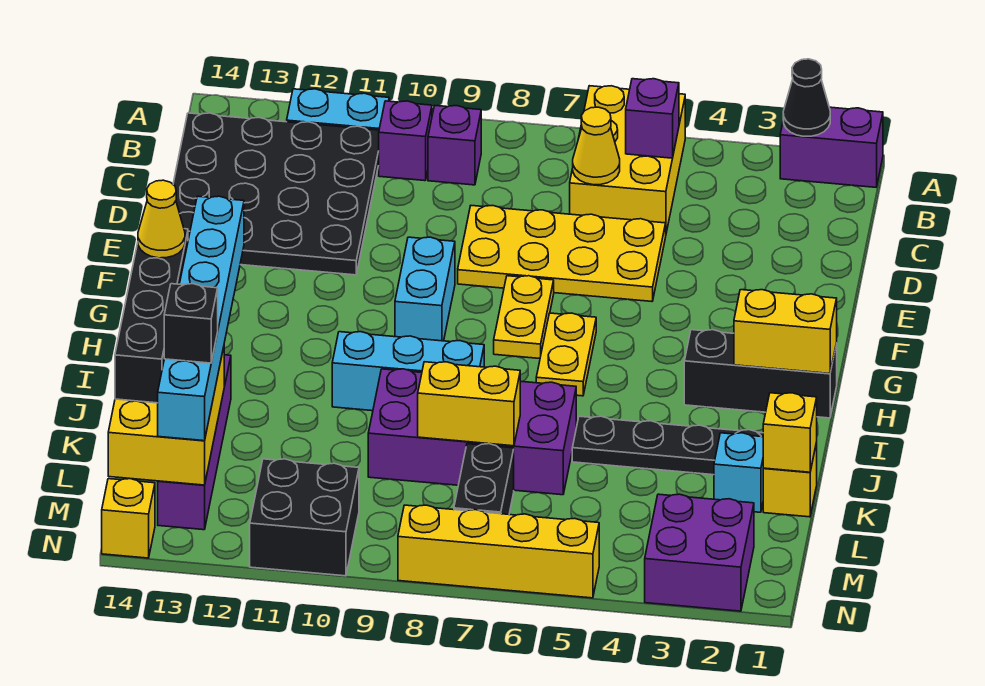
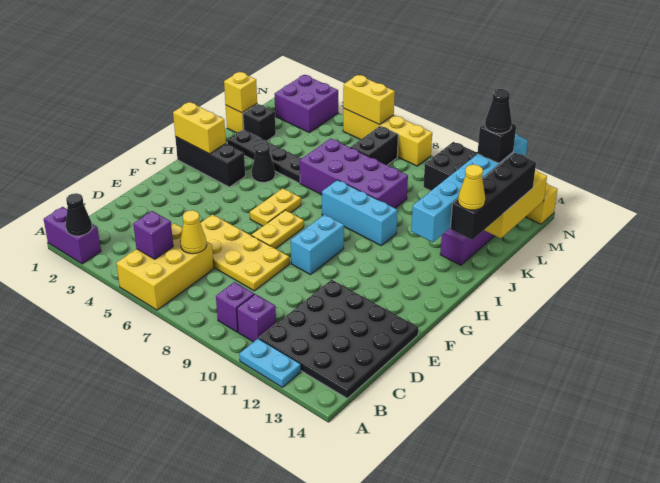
none -> black cone I4 level 1
cyan brick K2 level 1 -> black brick K2 level 1
yellow brick K7:K8 level 2 -> yellow brick N5:N6 level 2
none -> black cone L13 level 5

